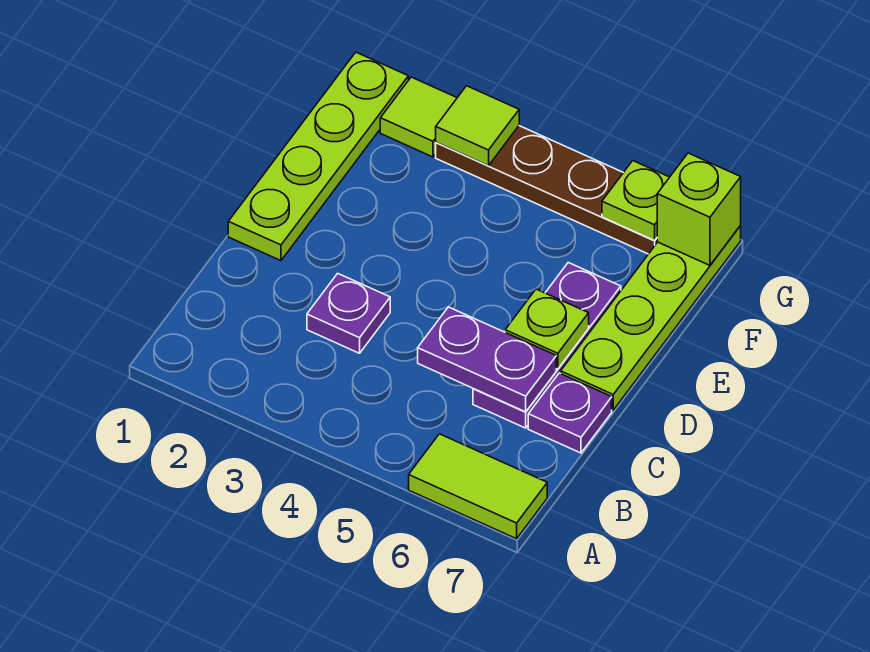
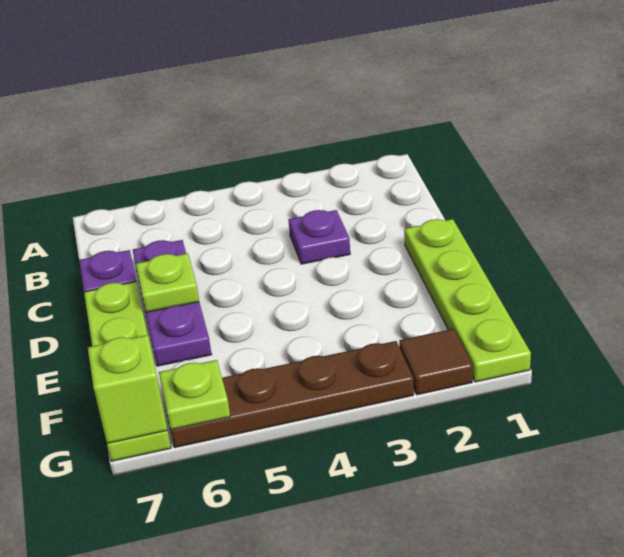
lime tile A6:A7 level 1 -> none
purple plate C5:C6 level 2 -> none
lime tile G2 level 1 -> brown tile G2 level 1
lime tile G3 level 2 -> none

